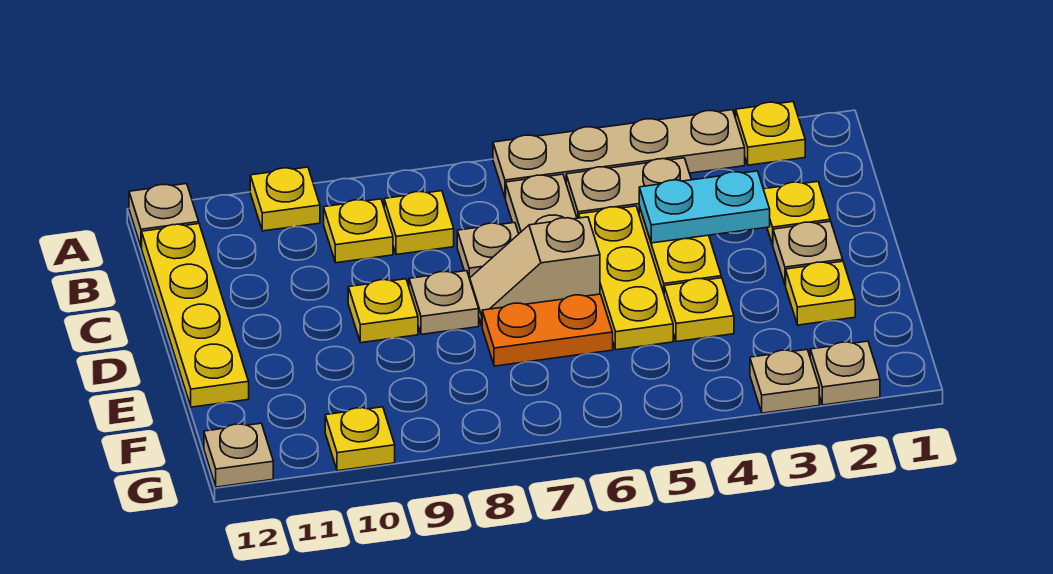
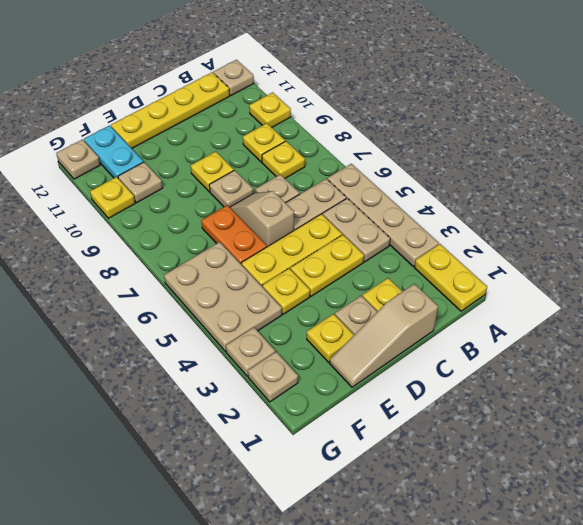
yellow plate A2 level 1 -> yellow plate A1:A2 level 1
none -> tan slope C1:E1 level 1 top C
cyan plate C3:C4 level 2 -> cyan plate F11:F12 level 1
none -> tan plate F4:G6 level 1
none -> tan plate F10 level 1

